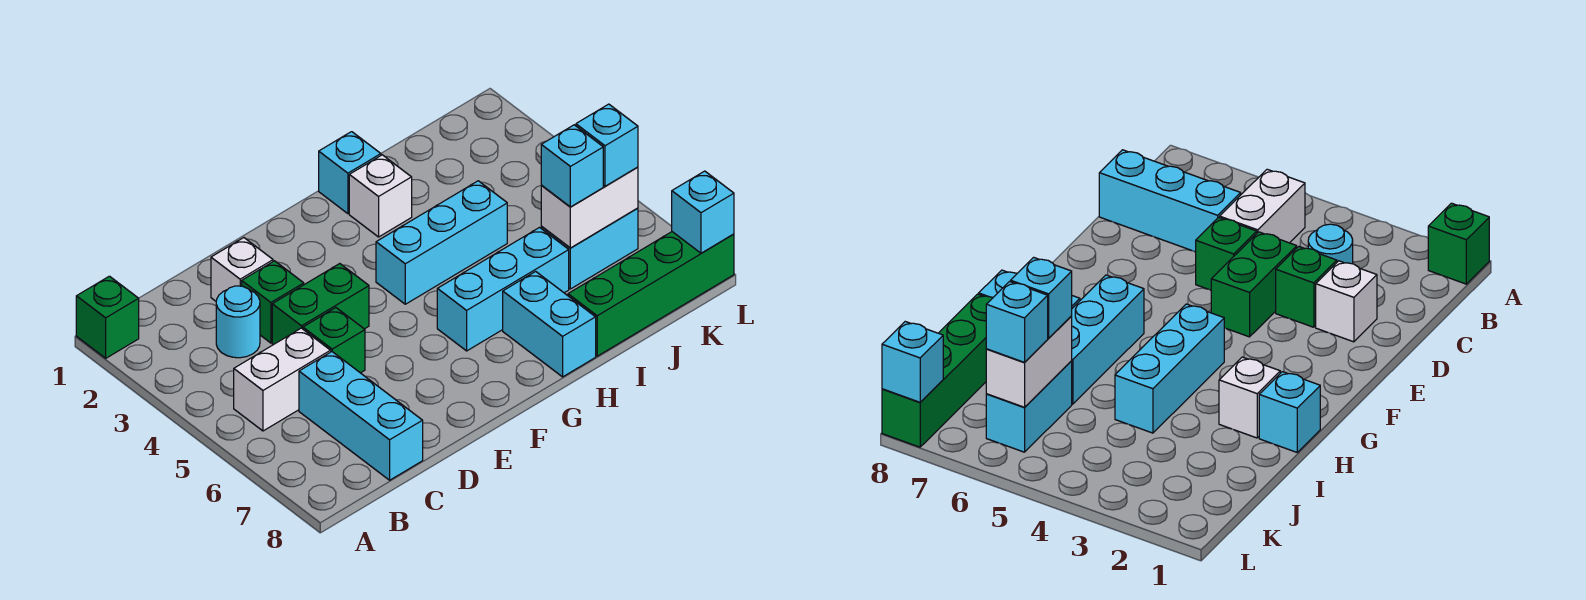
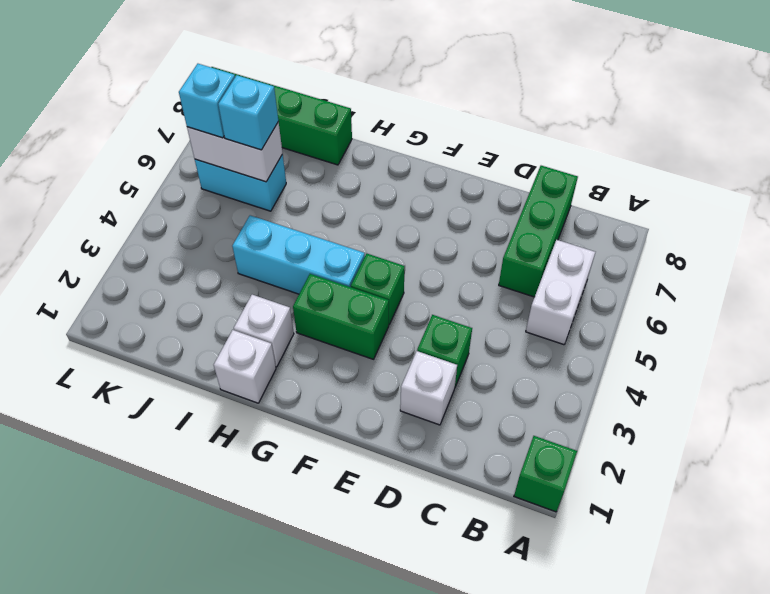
white brick B5:C5 level 1 -> white brick B5:B6 level 1
cyan round brick C3 level 1 -> none
cyan brick C6:C8 level 1 -> green brick C6:C8 level 1
green brick D4:E4 level 1 -> green brick F3:G3 level 1
green brick D5 level 1 -> green brick F4 level 1
cyan brick G6:I6 level 1 -> none
cyan brick H1 level 1 -> white brick H1 level 1
cyan brick H7:H8 level 1 -> none
cyan brick L8 level 2 -> none

